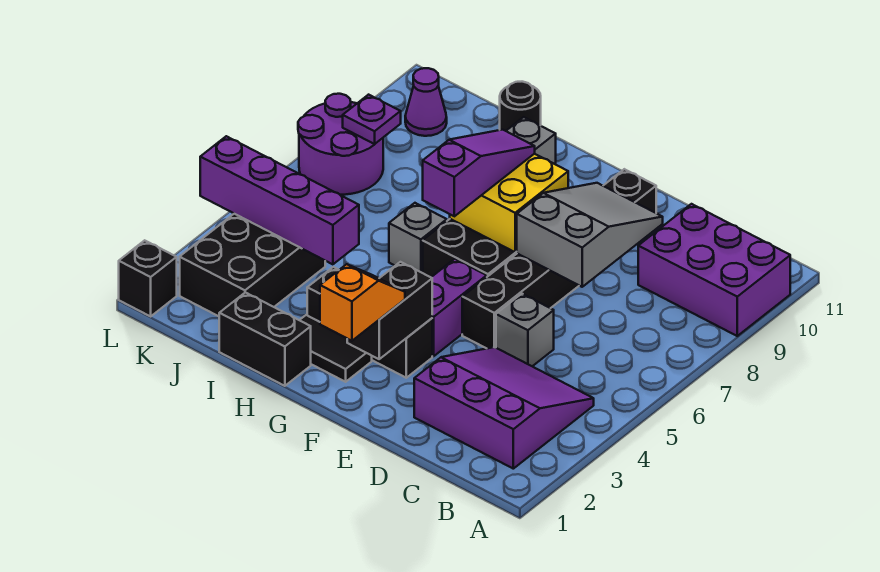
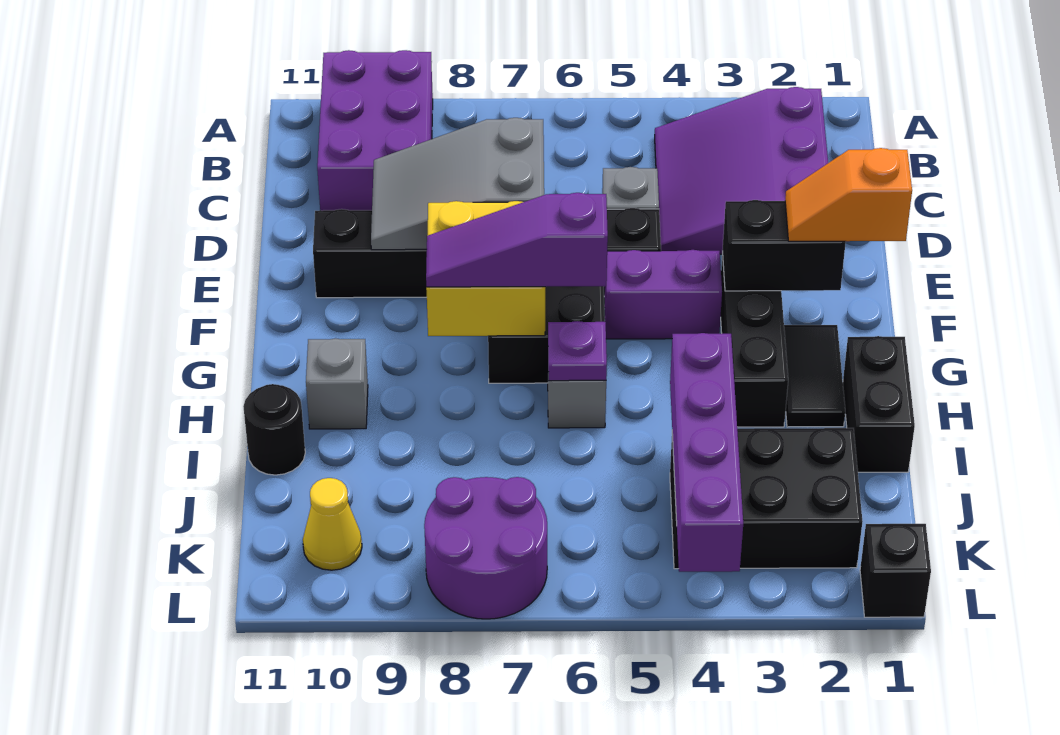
purple plate K8 level 2 -> purple plate H6 level 2
purple cone K10 level 1 -> yellow cone K10 level 1

